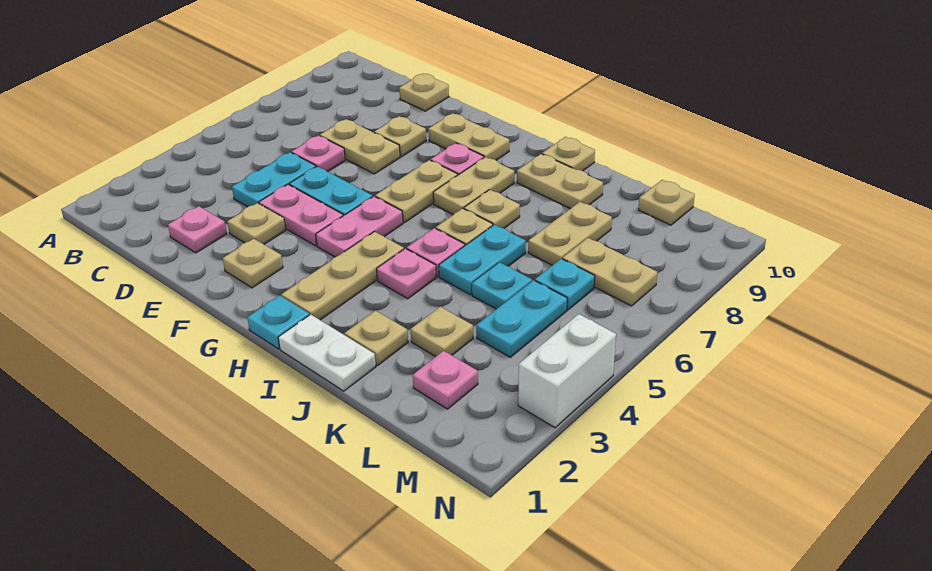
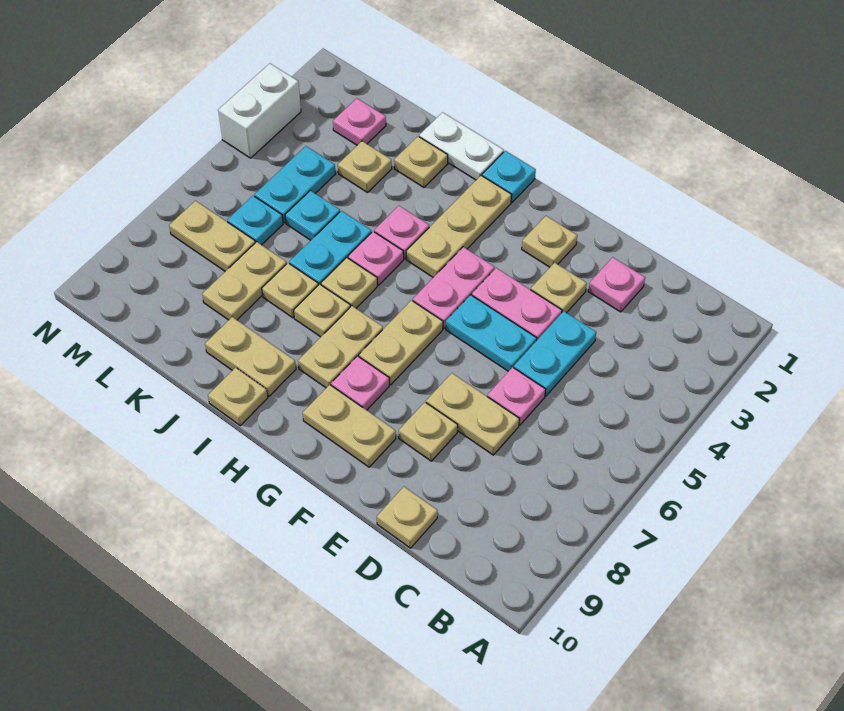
tan plate L10 level 1 -> tan plate J7 level 1

